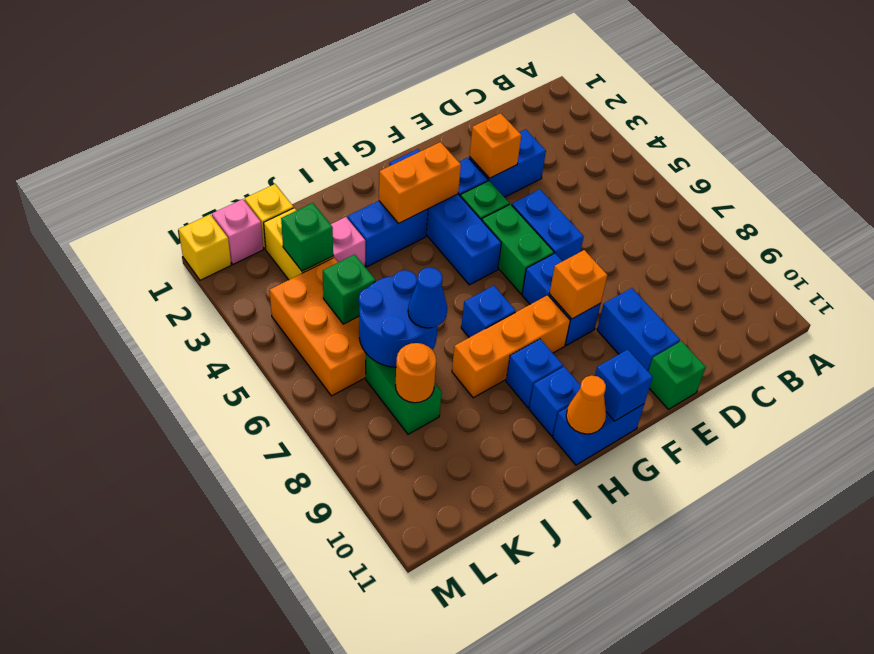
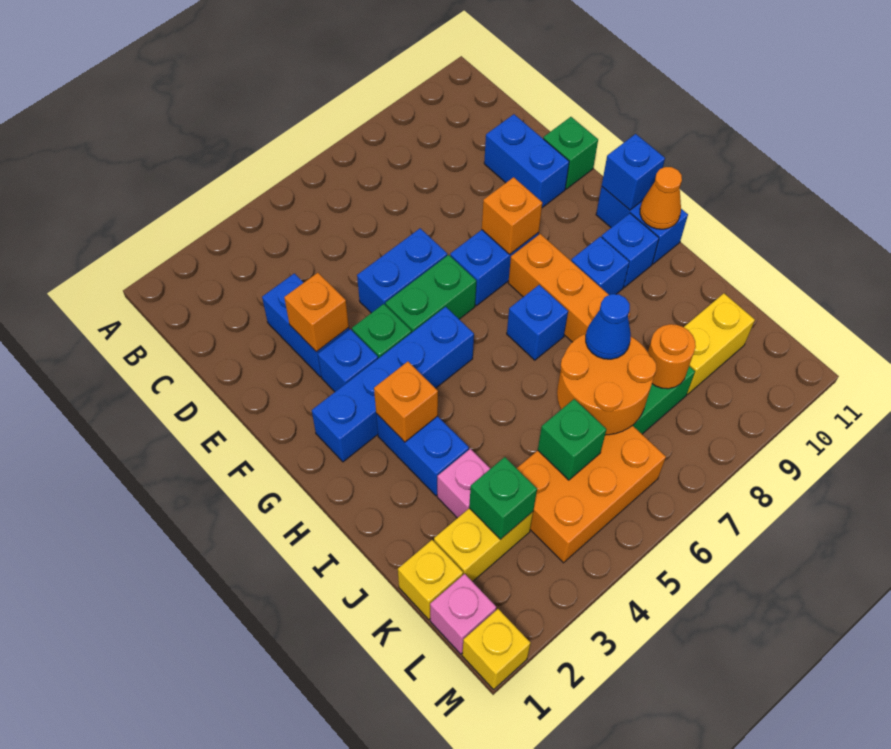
blue brick E9:E10 level 1 -> blue brick D10:E10 level 1
orange brick G3:H3 level 2 -> orange brick H3 level 2
blue round brick J6:K7 level 2 -> orange round brick J6:K7 level 2
none -> yellow brick K9:K10 level 1

